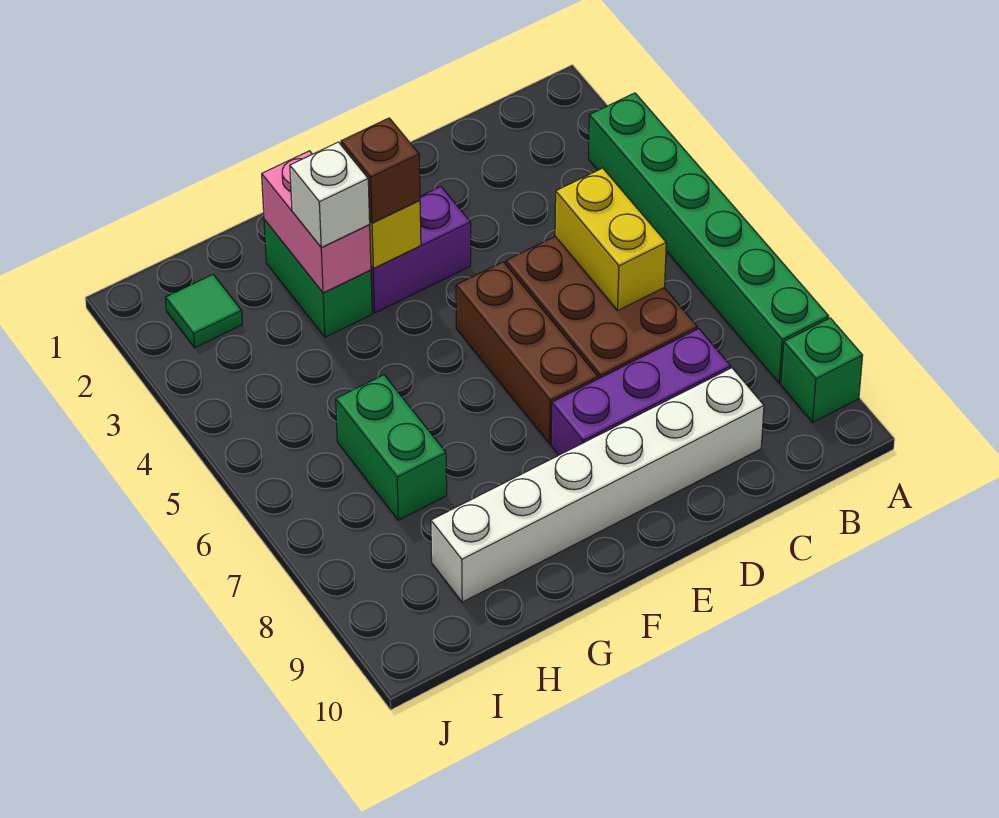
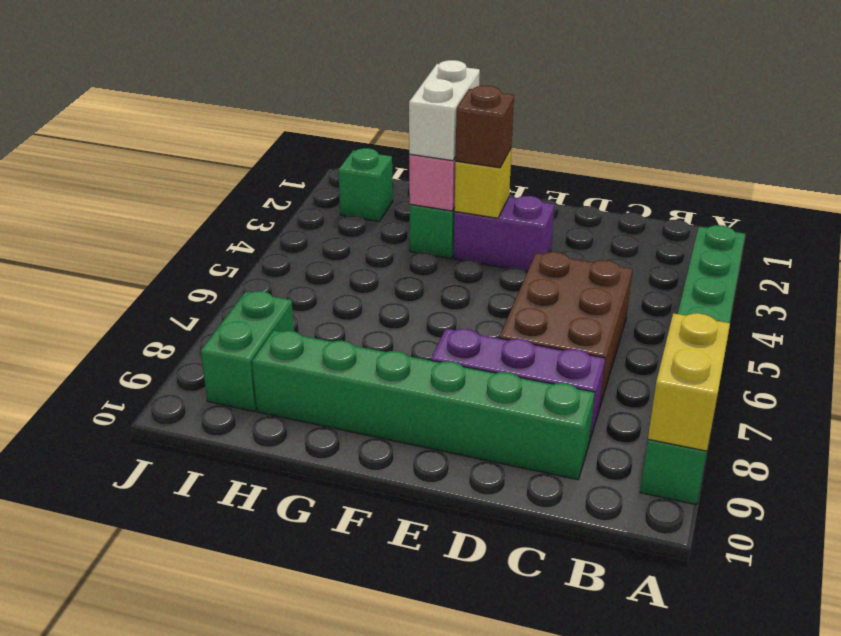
yellow brick C5:C6 level 2 -> yellow brick A8:A9 level 2
white brick C9:H9 level 1 -> green brick C9:H9 level 1
brown brick E5:E7 level 1 -> none
white brick G3 level 3 -> white brick G2:G3 level 3
green brick H6:H7 level 1 -> green brick I8:I9 level 1
green tile I2 level 1 -> green brick I2 level 1

